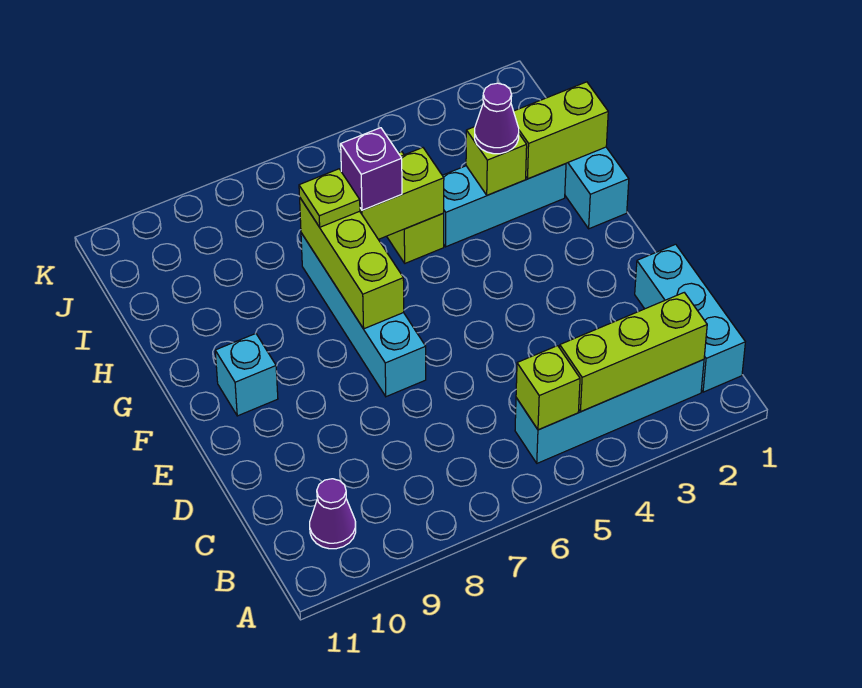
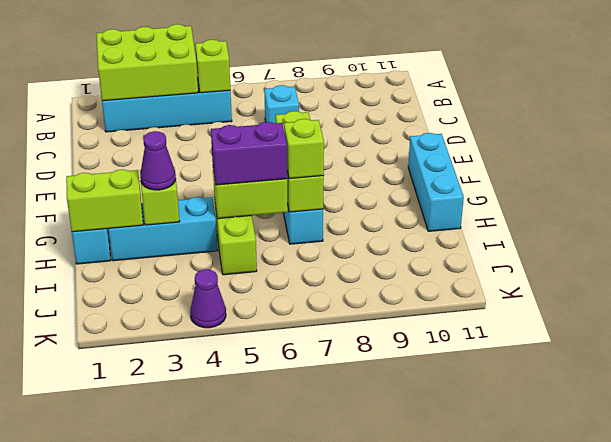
cyan brick B1:D1 level 1 -> cyan brick F11:H11 level 1
lime brick B2:B4 level 2 -> lime brick A2:B4 level 2
purple cone B10 level 1 -> purple cone K4 level 1
cyan brick F10 level 1 -> cyan brick C7 level 1
purple brick H6 level 3 -> purple brick H5:H6 level 3
lime plate H7 level 3 -> lime brick H7 level 3

